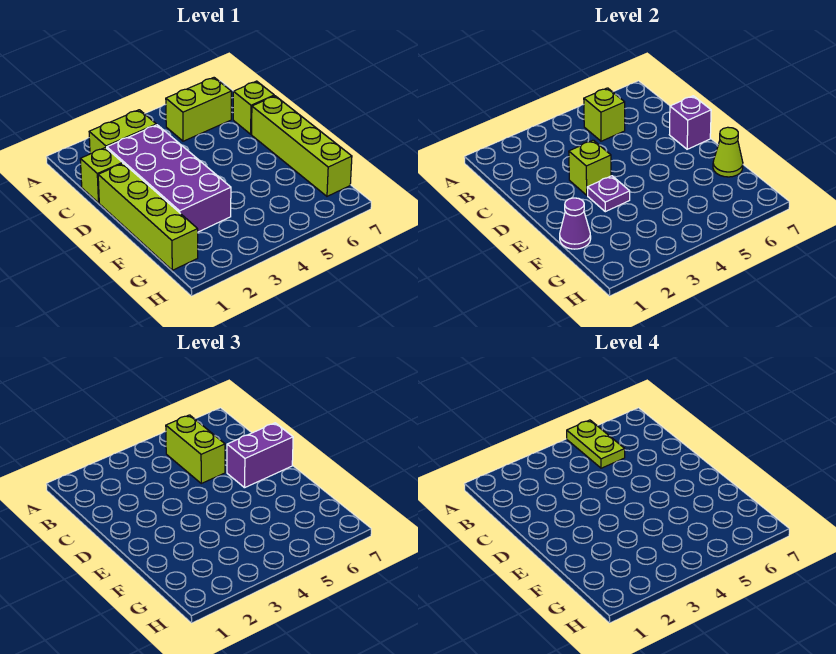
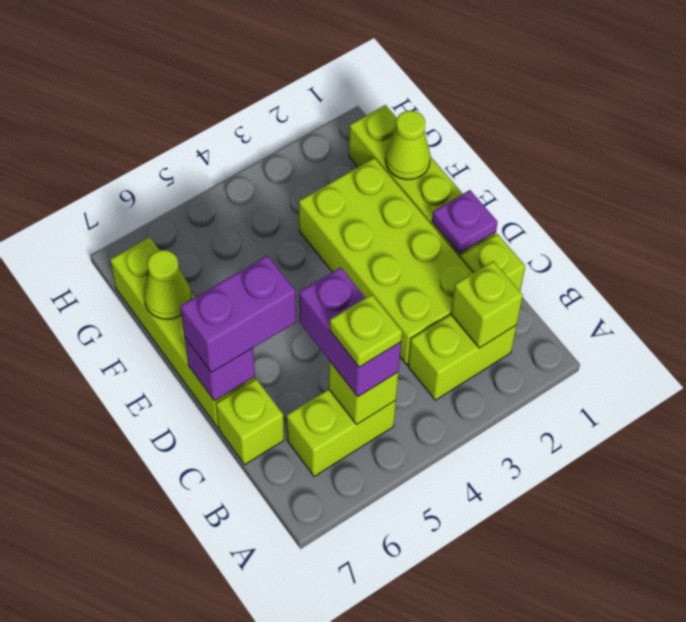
lime plate A5:B5 level 4 -> lime plate B5 level 4
lime brick B5:C5 level 3 -> purple brick B5:C5 level 3
purple brick C2:F3 level 1 -> lime brick C2:F3 level 1
lime brick D3 level 2 -> lime brick B2 level 2
purple plate E3 level 2 -> purple plate D1 level 2
purple cone F1 level 2 -> lime cone F1 level 2

